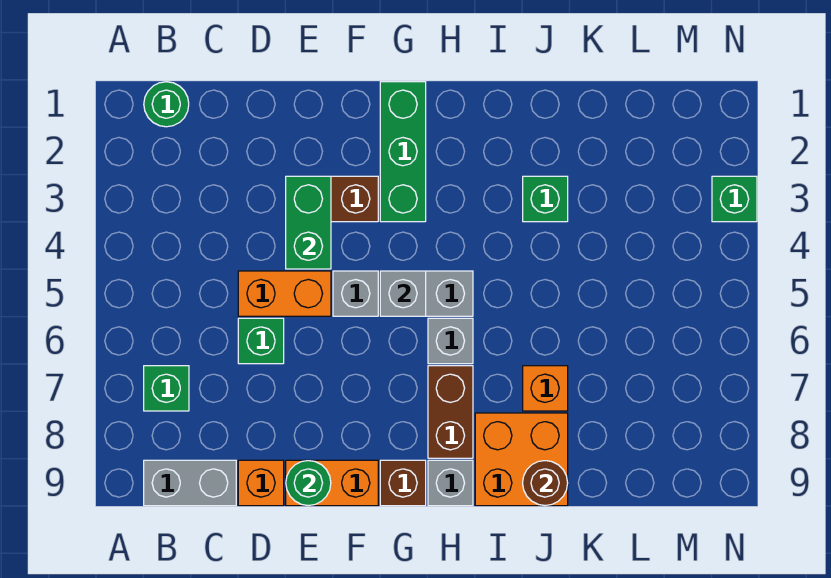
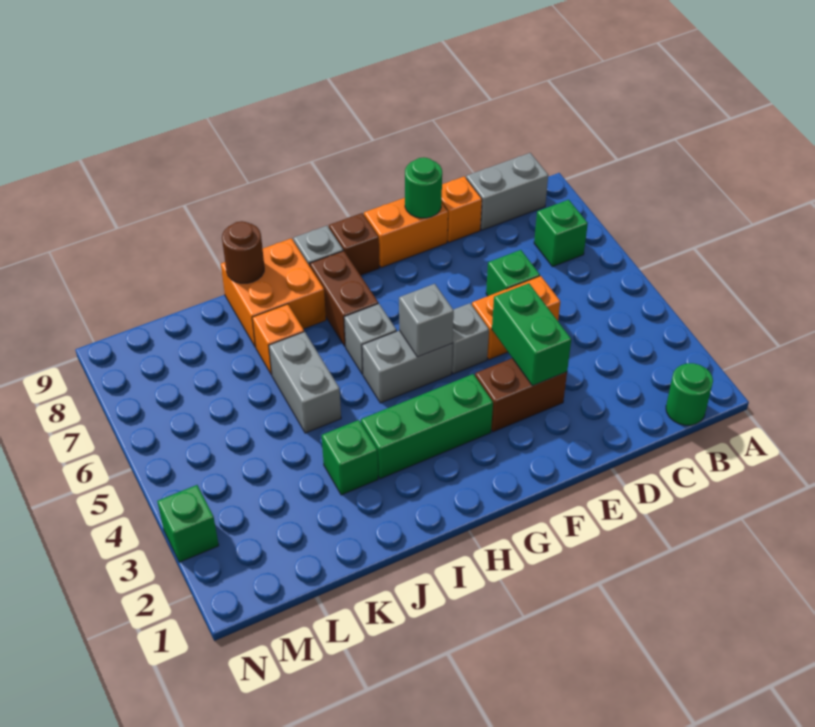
green brick G1:G3 level 1 -> green brick G3:I3 level 1
none -> grey brick J5:J6 level 1

